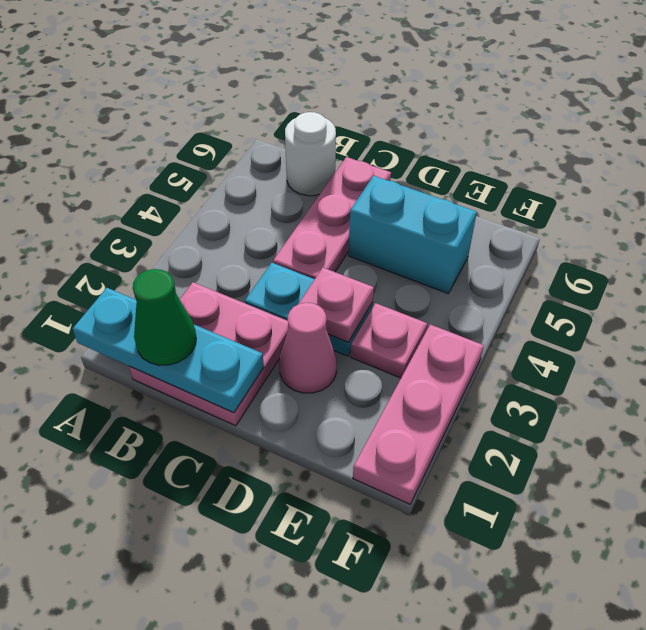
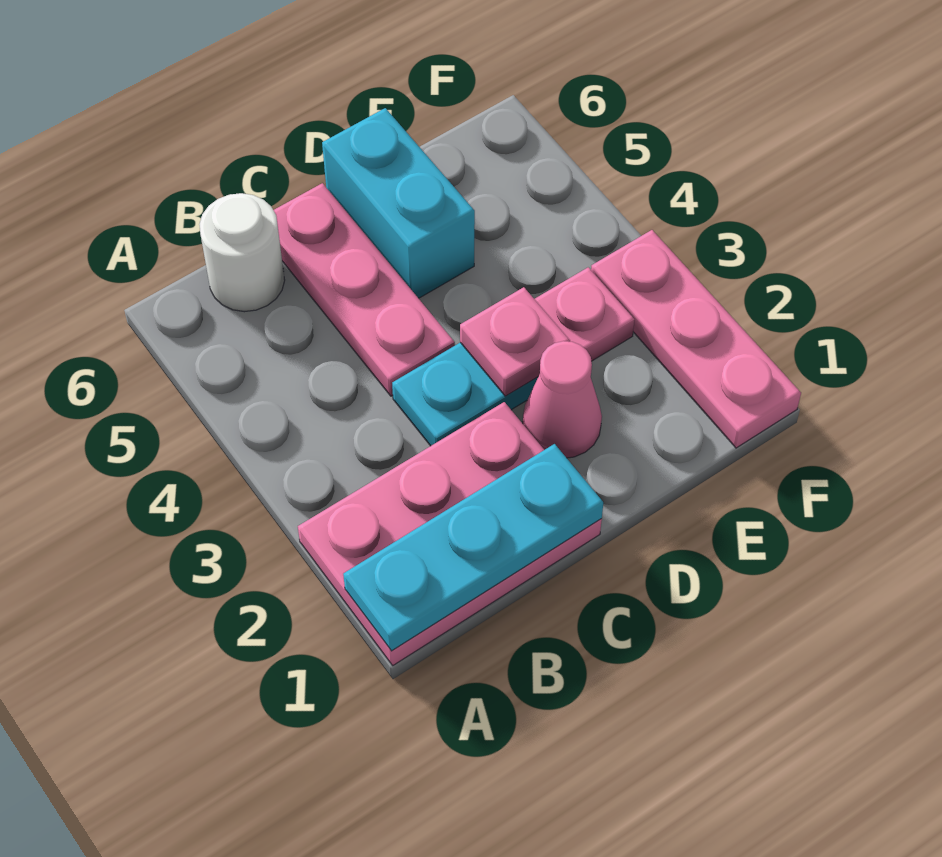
pink plate B1:C2 level 1 -> pink plate A1:C2 level 1
green cone B1 level 3 -> none
cyan brick D5:E5 level 1 -> cyan brick D5:D6 level 1

